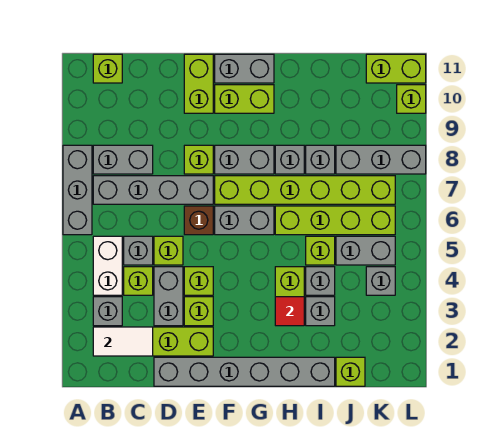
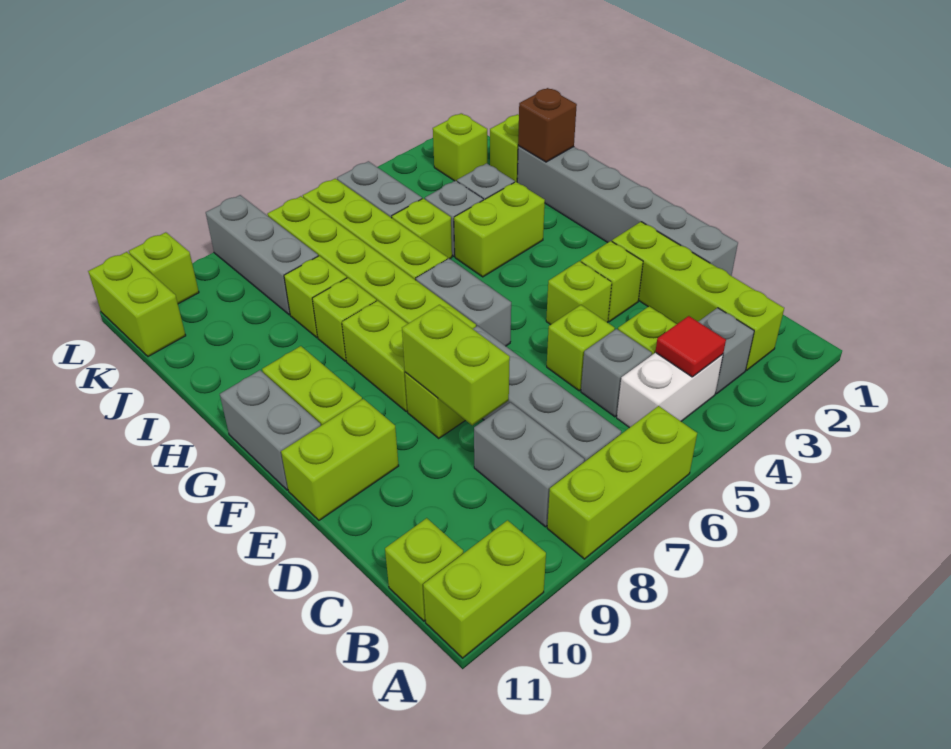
grey brick A6:A8 level 1 -> lime brick A6:A8 level 1
none -> lime brick A10:A11 level 1
white tile B2:C2 level 2 -> none
grey brick D3:D4 level 1 -> none
none -> lime brick D8:E8 level 2
brown brick E6 level 1 -> brown brick I1 level 2
grey brick F8:G8 level 1 -> lime brick F8:G8 level 1
red tile H3 level 2 -> red tile B4 level 2
grey brick H8 level 1 -> lime brick H8 level 1
grey brick I8 level 1 -> lime brick I8 level 1
none -> lime brick K2 level 1
grey brick K4 level 1 -> none

